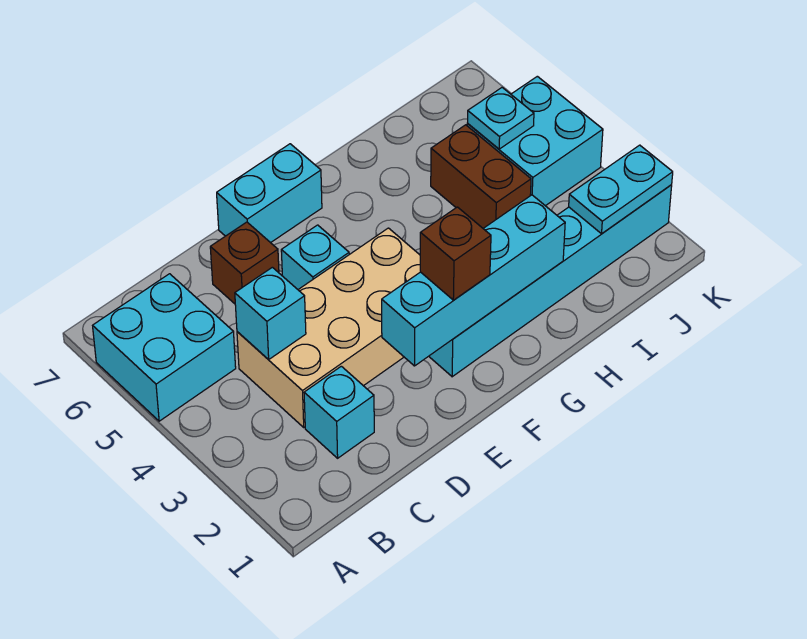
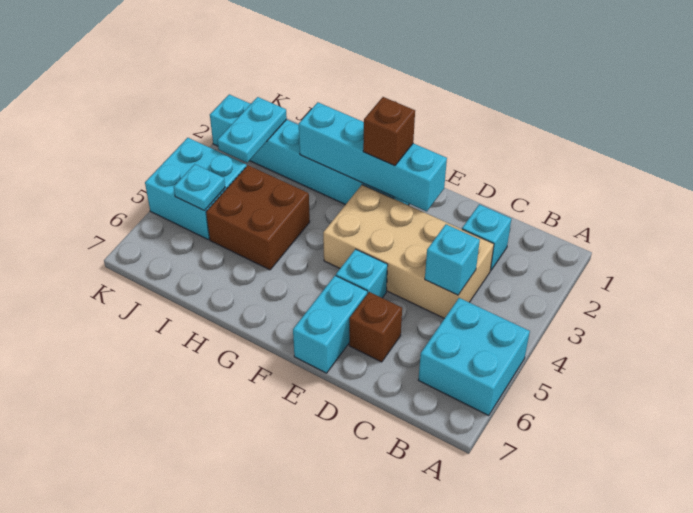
cyan brick E7:F7 level 1 -> cyan brick E6:E7 level 1
brown brick I4:I5 level 1 -> brown brick H4:I5 level 1
cyan plate J2:K2 level 2 -> cyan plate J2:J3 level 2

